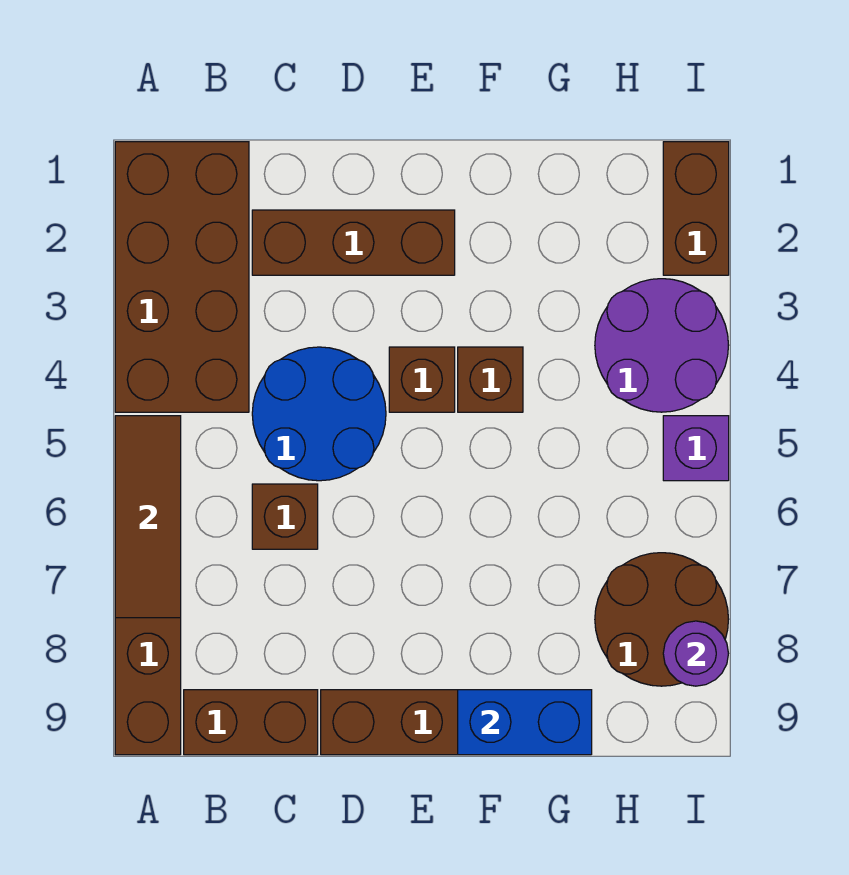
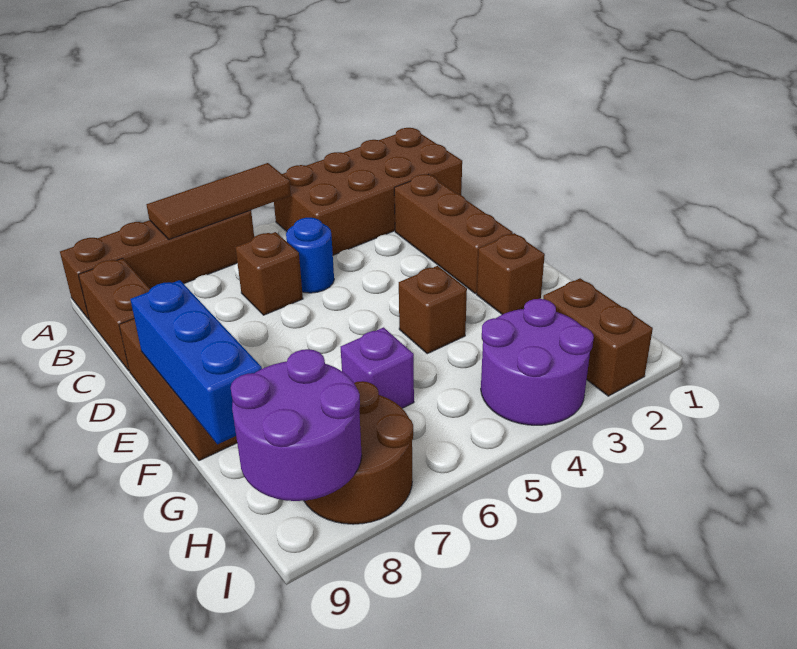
blue round brick C4:D5 level 1 -> blue round brick C5 level 1
brown brick E4 level 1 -> brown brick F2 level 1
blue brick F9:G9 level 2 -> blue brick E9:G9 level 2
brown brick I1:I2 level 1 -> brown brick H2:I2 level 1
purple brick I5 level 1 -> purple brick G6 level 1
purple round brick I8 level 2 -> purple round brick H8:I9 level 2

